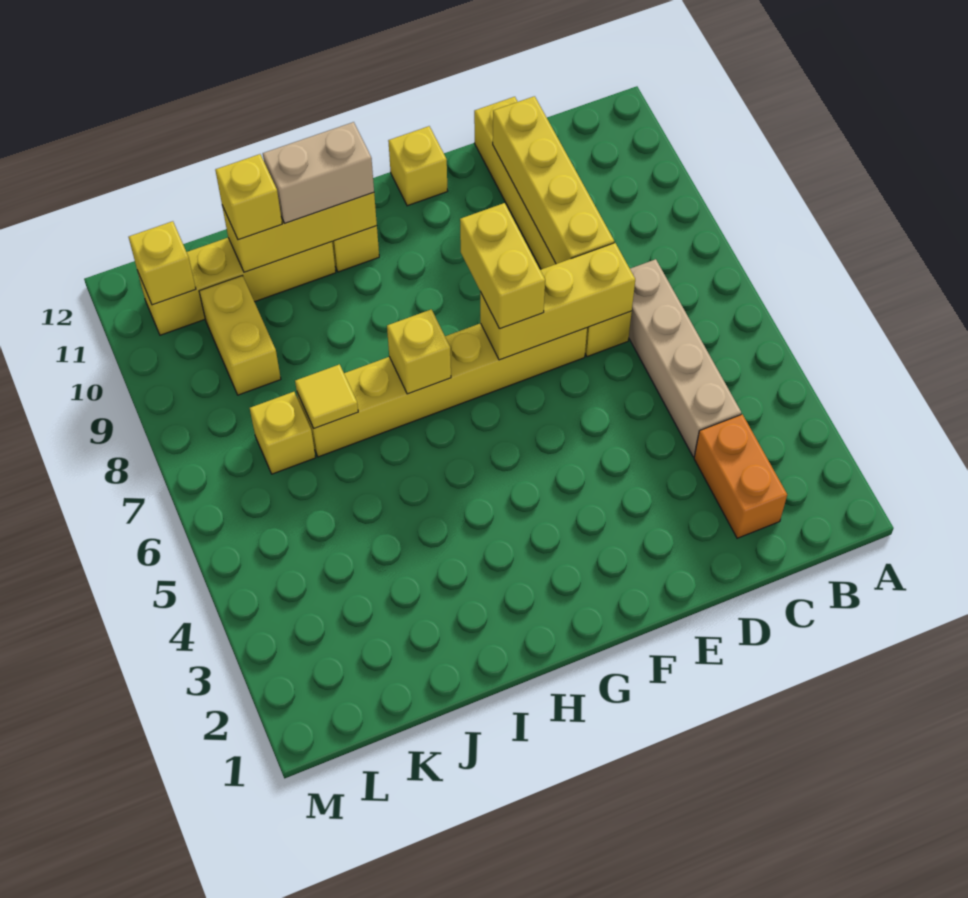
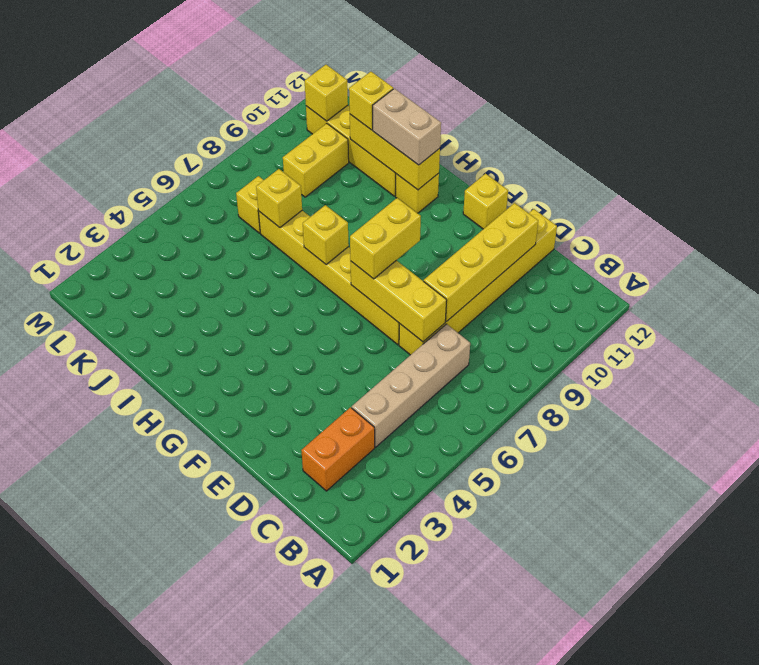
yellow tile J7 level 2 -> yellow brick J7 level 2

